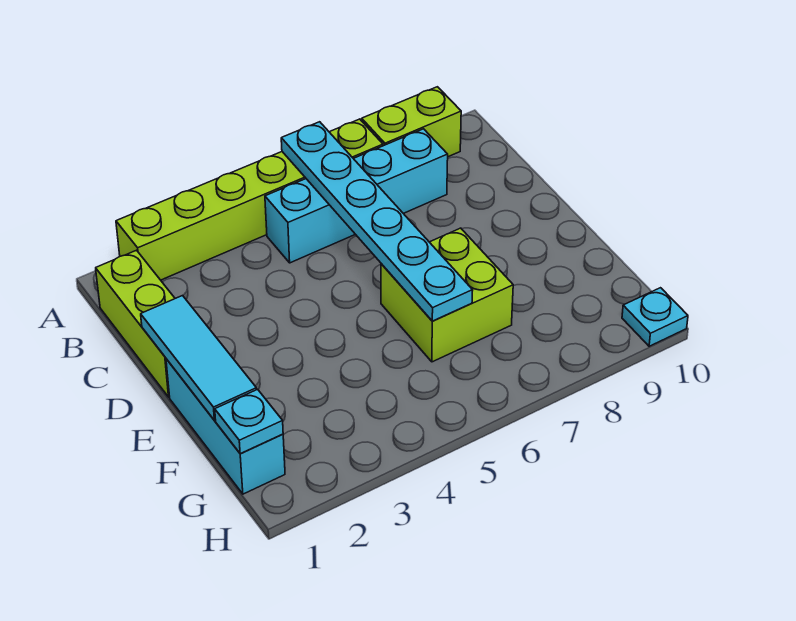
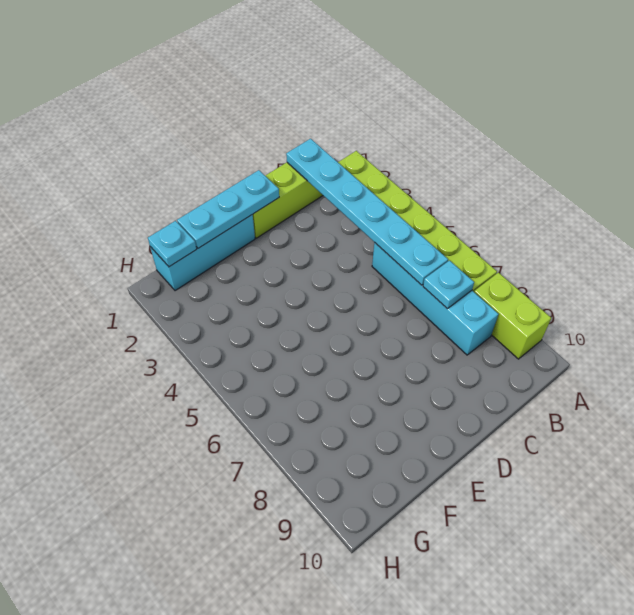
cyan plate A6:F6 level 2 -> cyan plate B1:B6 level 2
cyan tile D1:F1 level 2 -> cyan plate D1:F1 level 2
lime brick E6:F7 level 1 -> none
cyan plate H10 level 1 -> cyan plate B7 level 2

